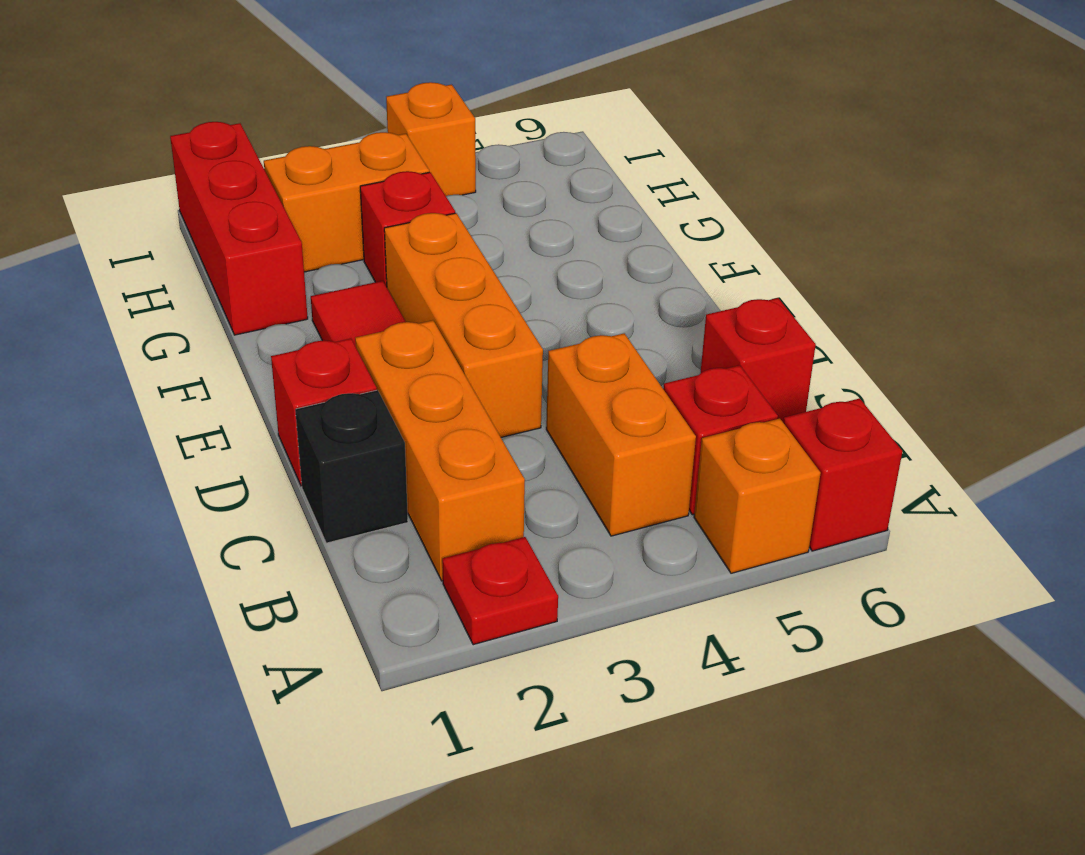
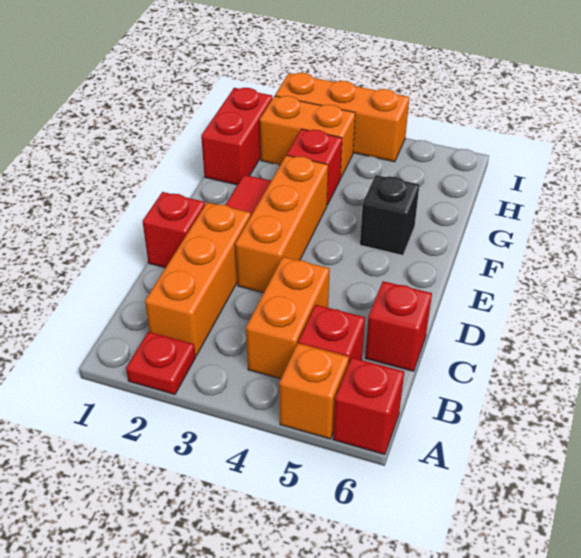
black brick C1 level 1 -> black brick F5 level 1
red brick G1:I1 level 1 -> red brick G1:H1 level 1
orange brick I4 level 1 -> orange brick I2:I4 level 1

